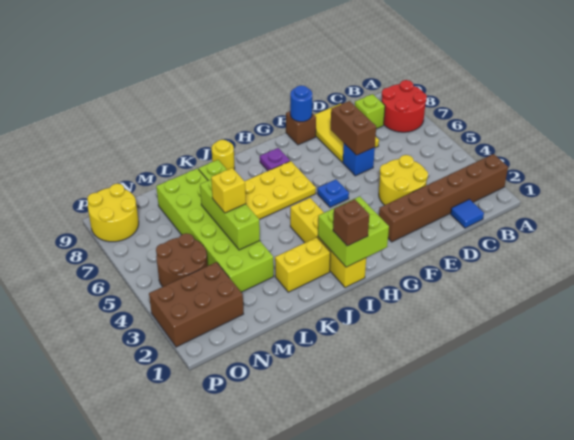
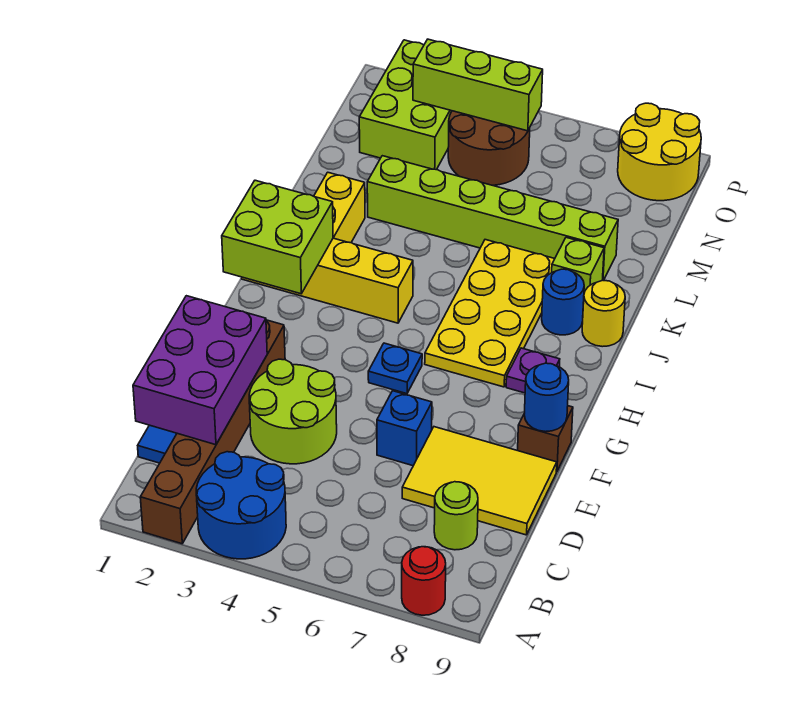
none -> blue round brick A3:B4 level 1
red round brick A7:B8 level 1 -> red round brick A8 level 1
none -> purple brick C1:E2 level 2
lime brick C8 level 1 -> lime round brick C8 level 1
yellow round brick D3:E4 level 1 -> lime round brick D3:E4 level 1
brown brick E6:E7 level 2 -> none
brown brick I1 level 3 -> none
none -> blue round brick J8 level 1
lime brick L3:M8 level 1 -> lime brick L3:L8 level 1
lime brick L4:L6 level 2 -> lime brick O3:O5 level 2
yellow brick L5 level 3 -> none
brown brick N2:P3 level 1 -> lime brick N2:P3 level 1

